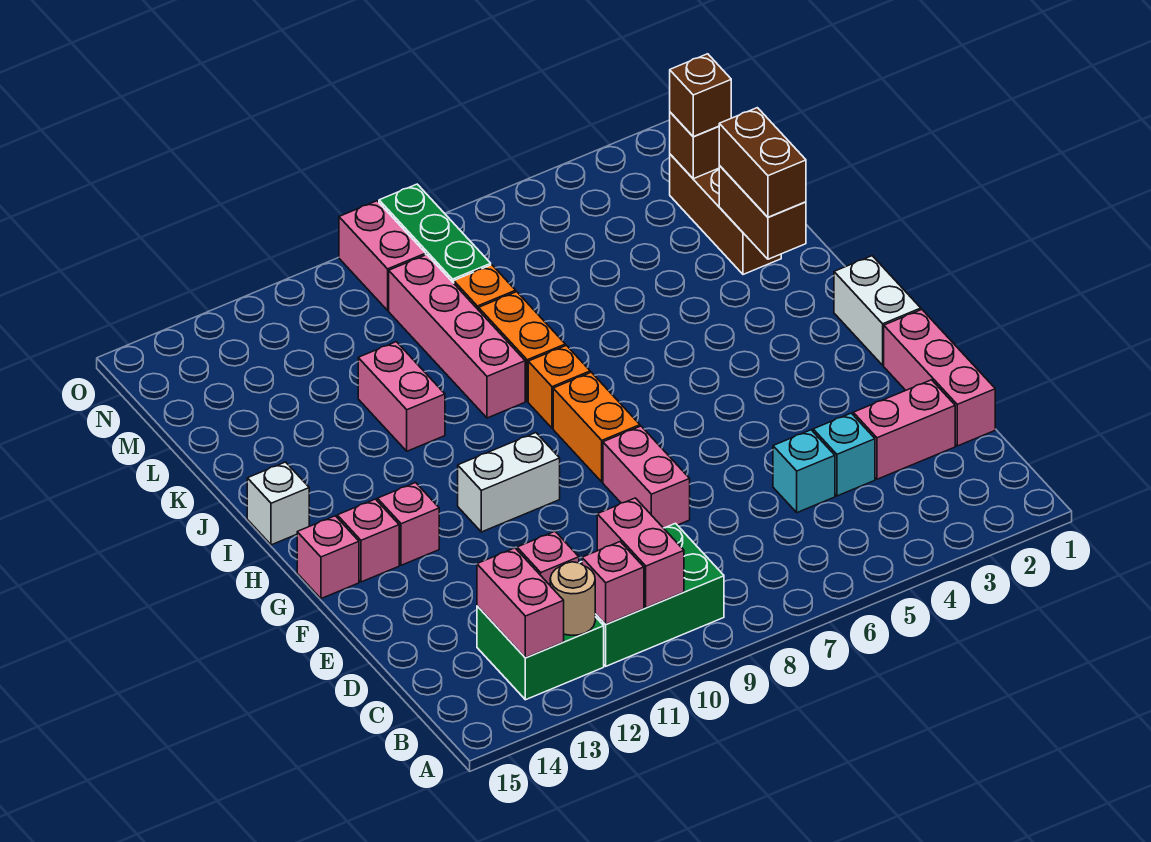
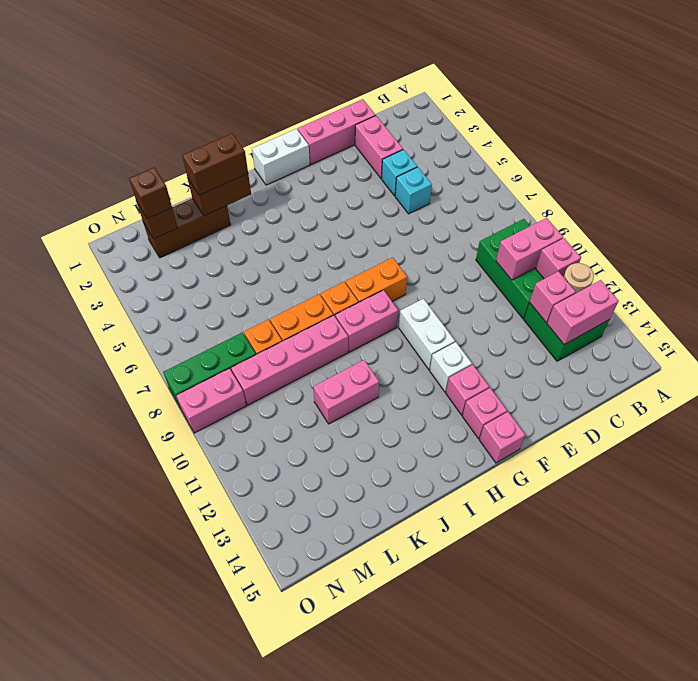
pink brick E8:F8 level 1 -> pink brick H9:I9 level 1
white brick I15 level 1 -> white brick G12 level 1

